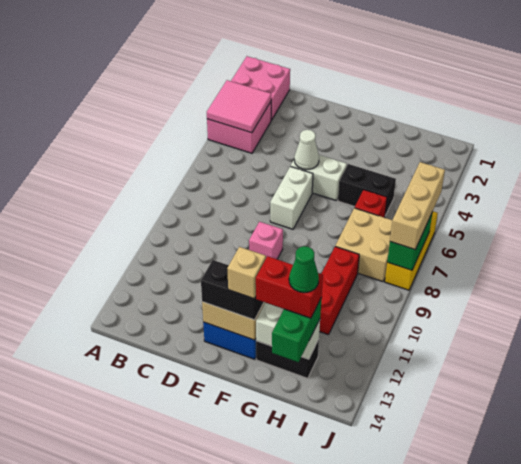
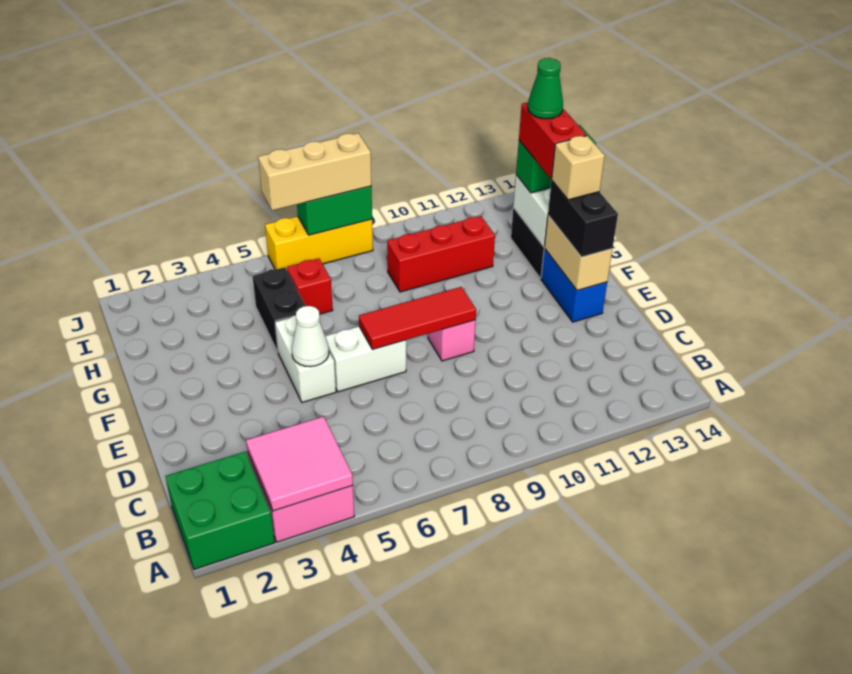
pink brick A1:B2 level 1 -> green brick A1:B2 level 1
none -> red tile E7:E9 level 2
tan brick H7:I8 level 1 -> none

